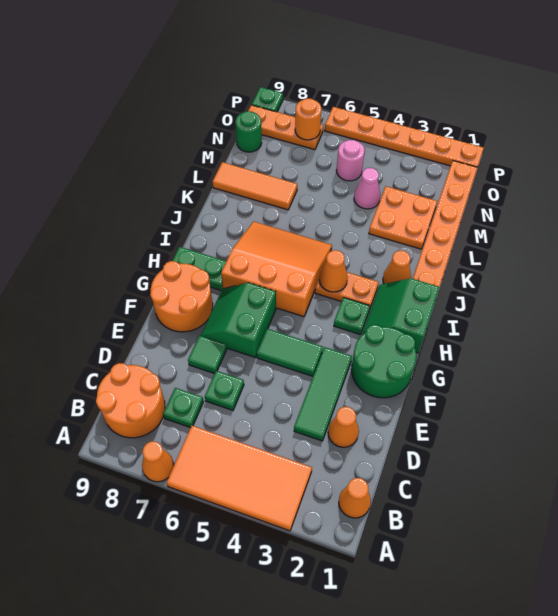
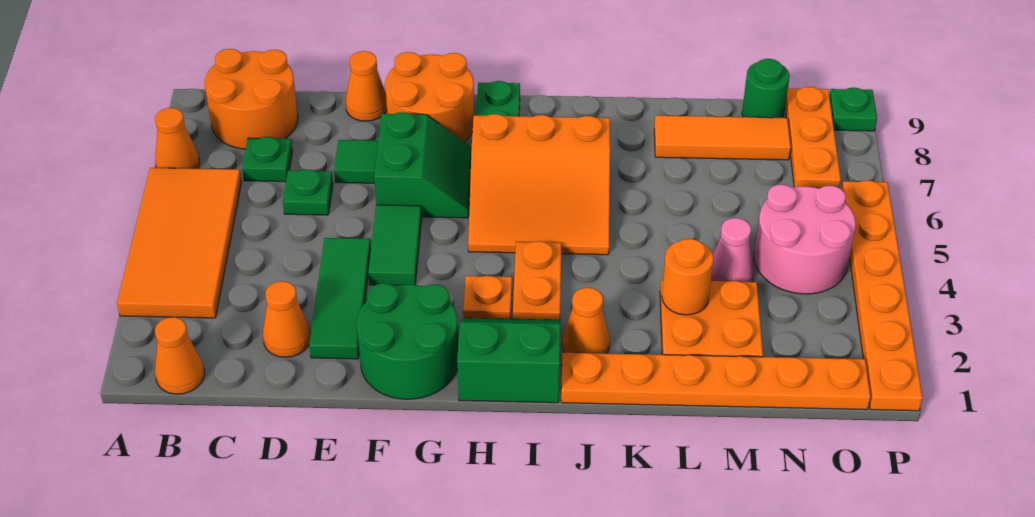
green tile D3:F3 level 1 -> green tile E2:E4 level 1
green slope F6:G7 level 1 top 6 -> green slope F6:G7 level 1 top F
green plate H3 level 1 -> orange plate H3 level 1
orange slope H5:J7 level 1 top H -> orange slope H5:J7 level 1 top 7
orange cone I4 level 2 -> orange cone E9 level 1
orange tile L7:L9 level 1 -> orange tile L8:N8 level 1
pink round brick N5 level 1 -> pink round brick N4:O5 level 1
orange round brick O7 level 2 -> orange round brick L3 level 2

